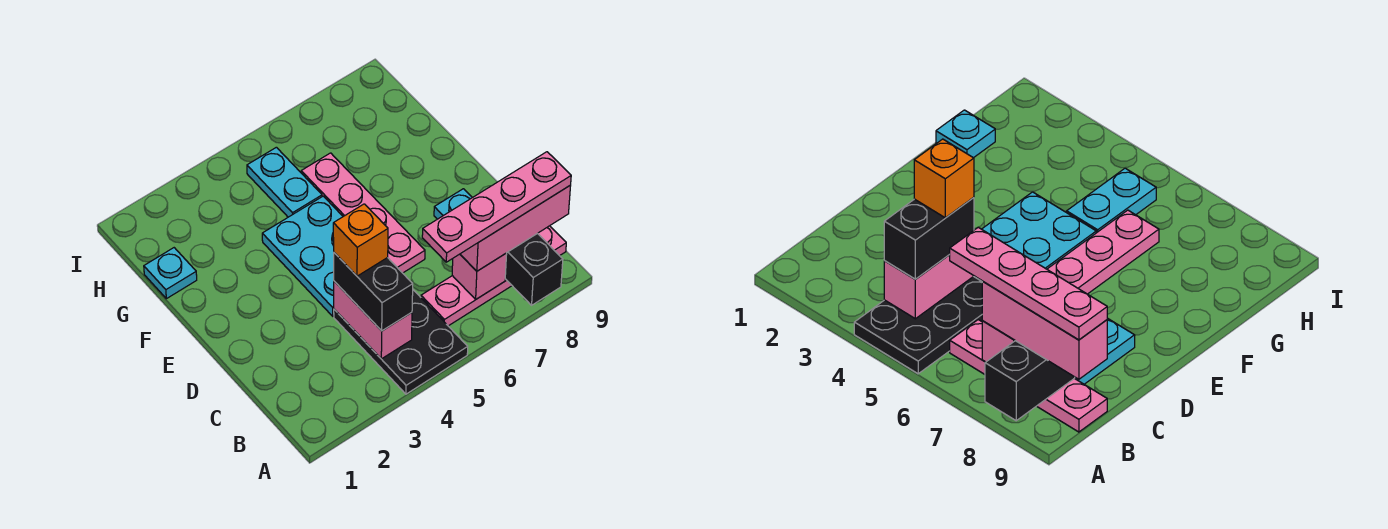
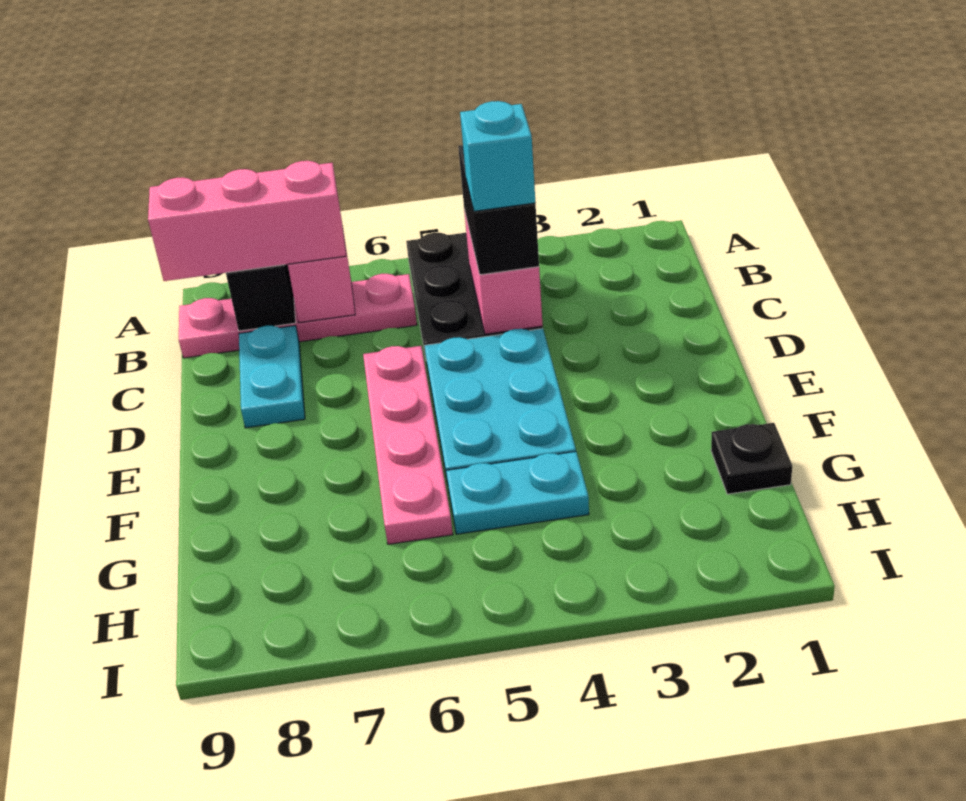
pink plate B6:B9 level 4 -> none
orange brick C4 level 4 -> cyan brick C4 level 4
cyan plate G1 level 1 -> black plate G1 level 1
cyan plate G5:H5 level 1 -> cyan plate G4:G5 level 1

